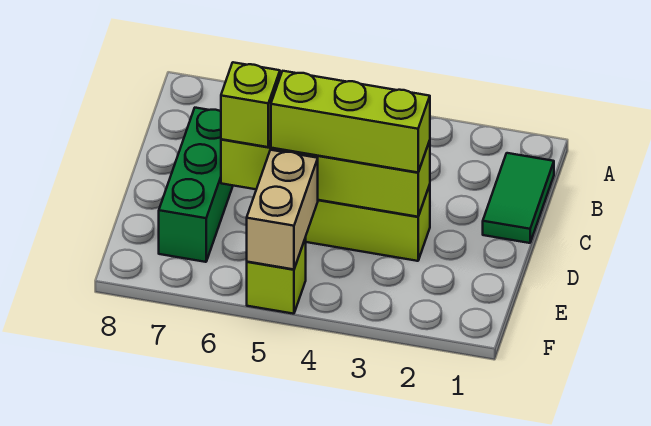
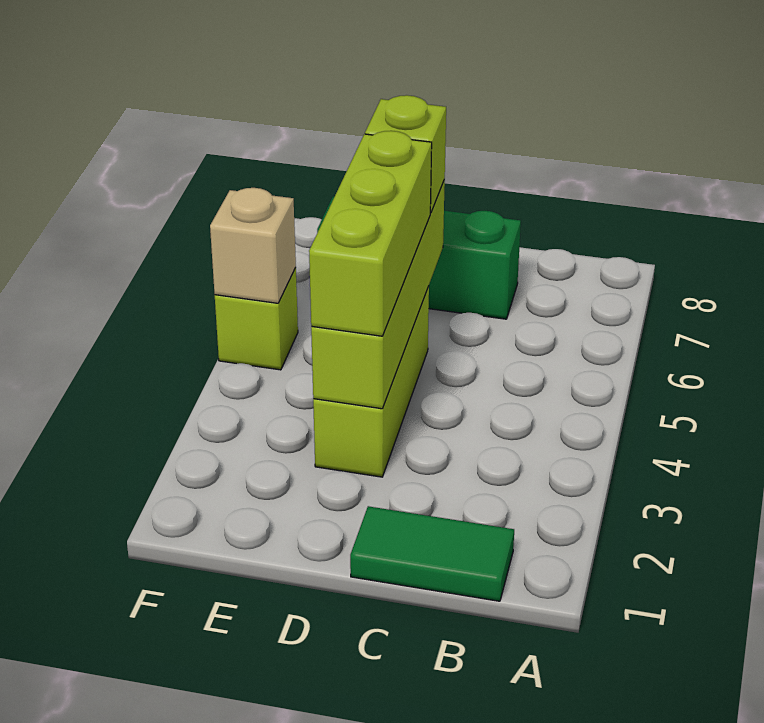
tan brick E5:F5 level 2 -> tan brick F5 level 2

